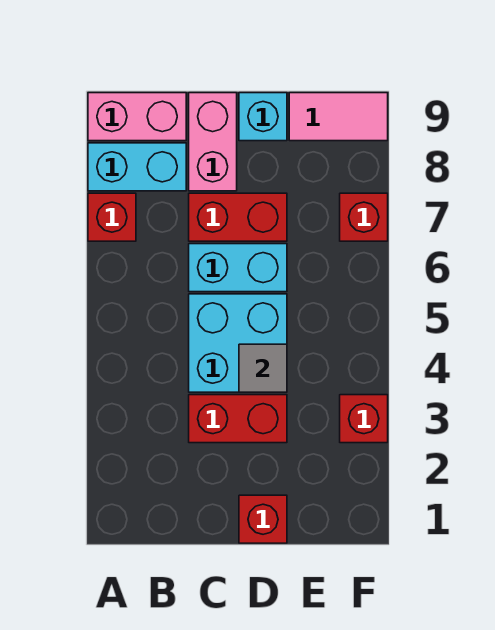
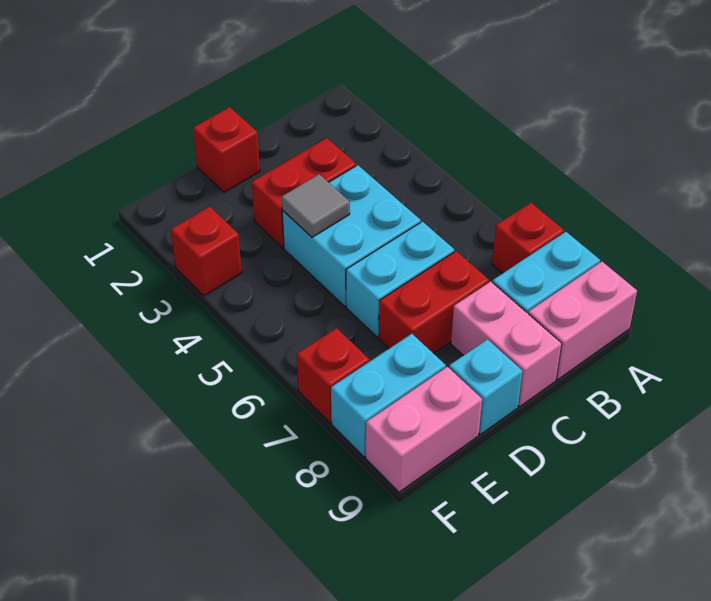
none -> cyan brick E8:F8 level 1
pink tile E9:F9 level 1 -> pink brick E9:F9 level 1

